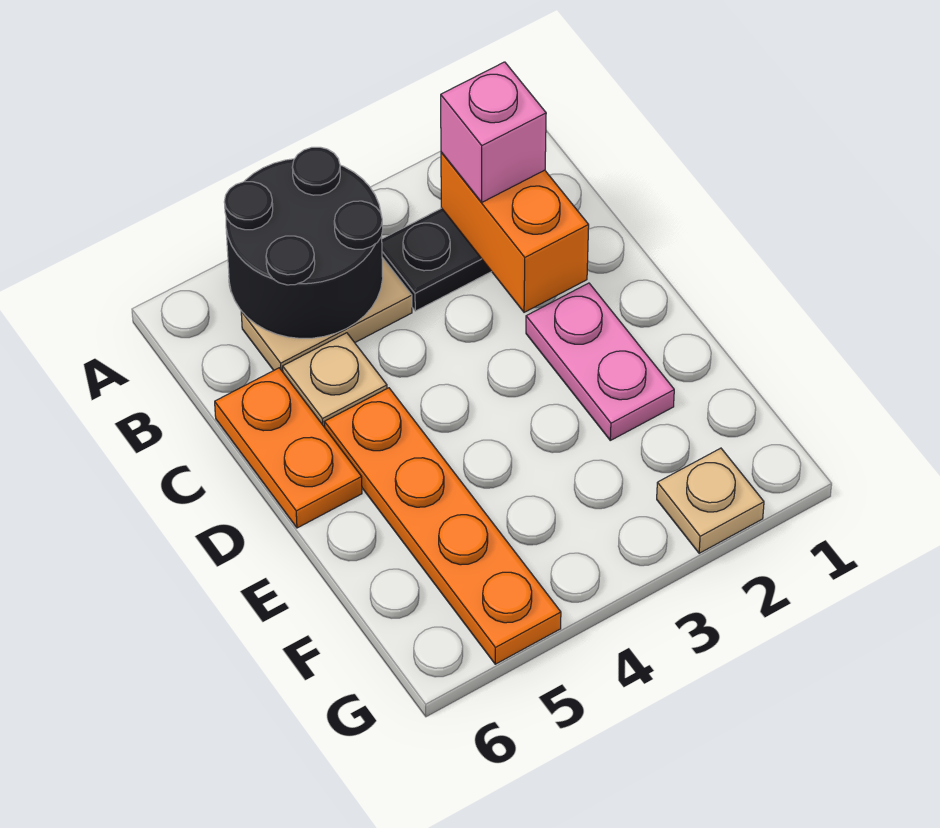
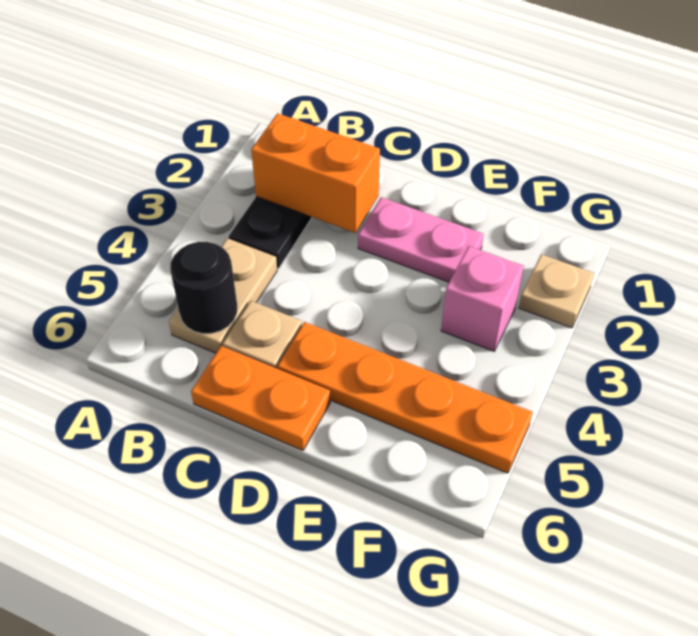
black round brick A4:B5 level 2 -> black round brick B5 level 2
pink brick B2 level 3 -> pink brick F3 level 1

